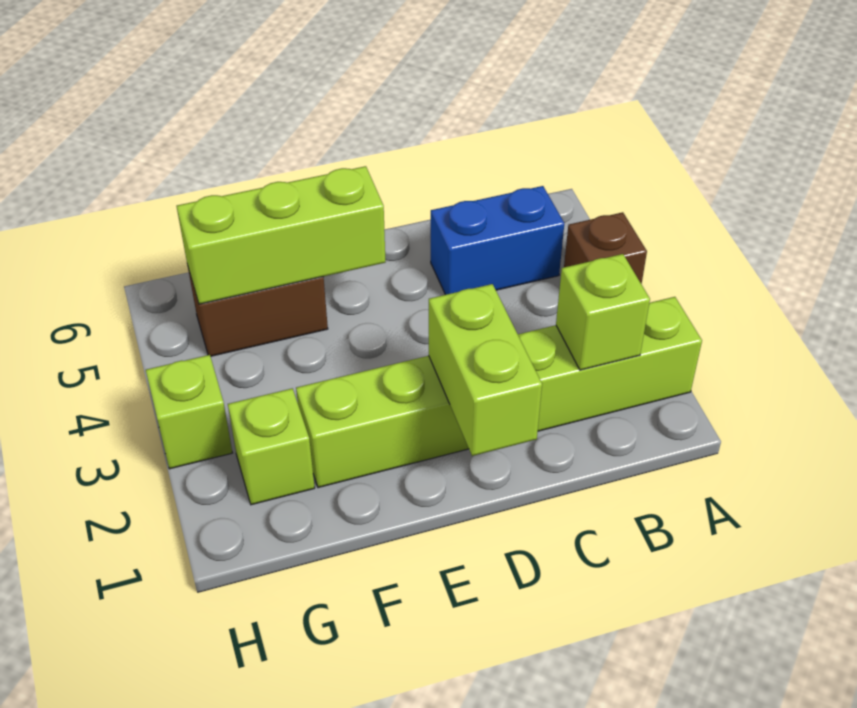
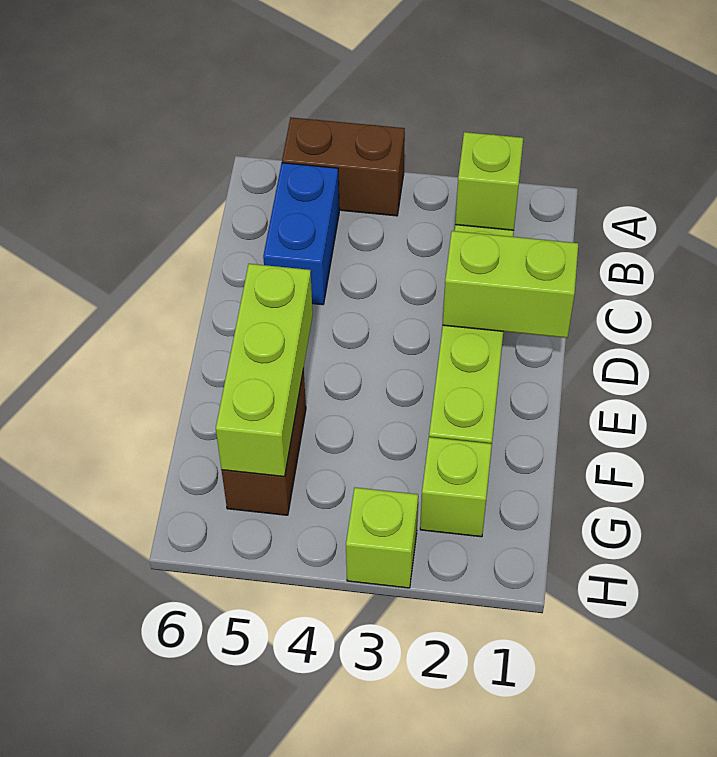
brown brick A4 level 1 -> brown brick A4:A5 level 1

